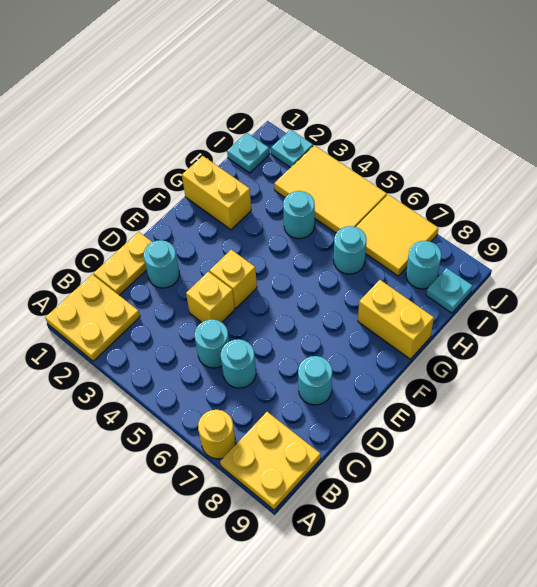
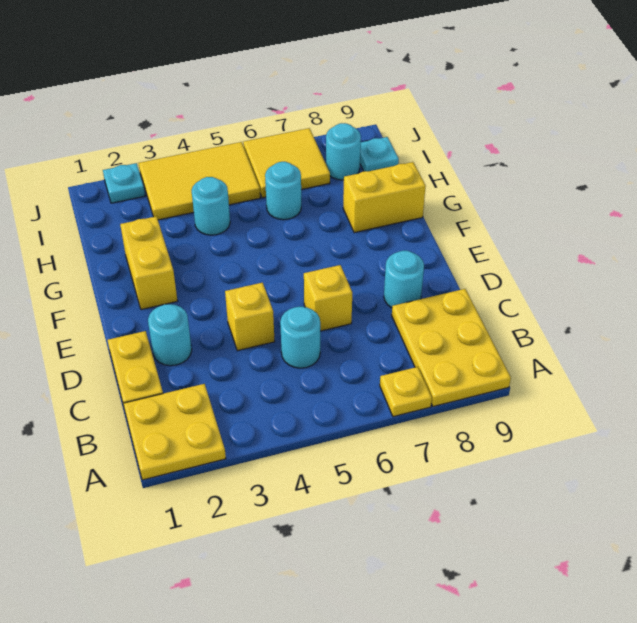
yellow round brick A7 level 1 -> yellow plate A7 level 1
yellow plate A8:B9 level 1 -> yellow plate A8:C9 level 1
cyan round brick C6 level 1 -> none
yellow brick E4 level 1 -> yellow brick D6 level 1
yellow brick G1:G2 level 1 -> yellow brick F2:G2 level 1
cyan plate I1 level 1 -> none

